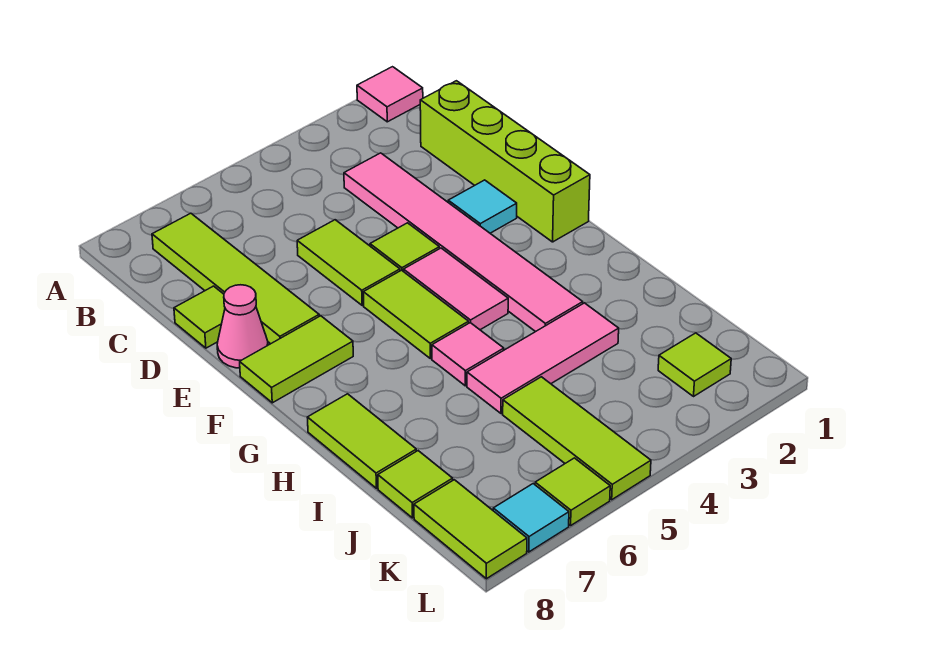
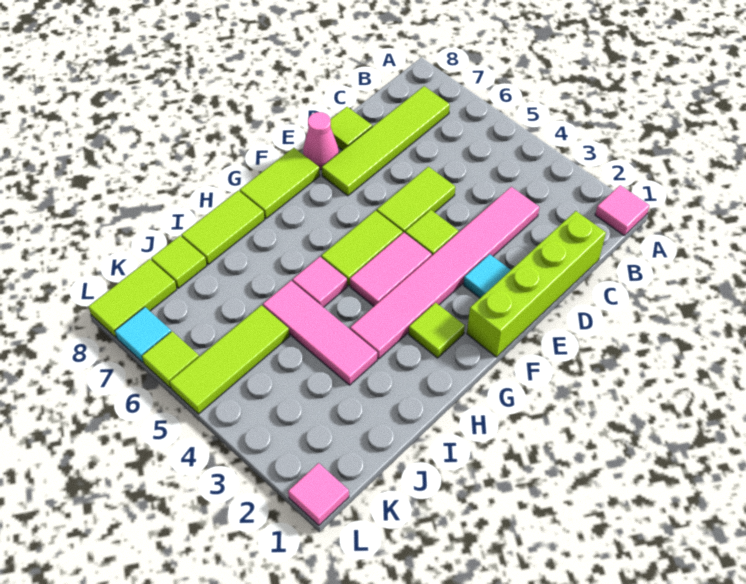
lime tile F7:F8 level 1 -> lime tile F8:G8 level 1
lime tile K2 level 1 -> lime tile G2 level 1
none -> pink tile L1 level 1

